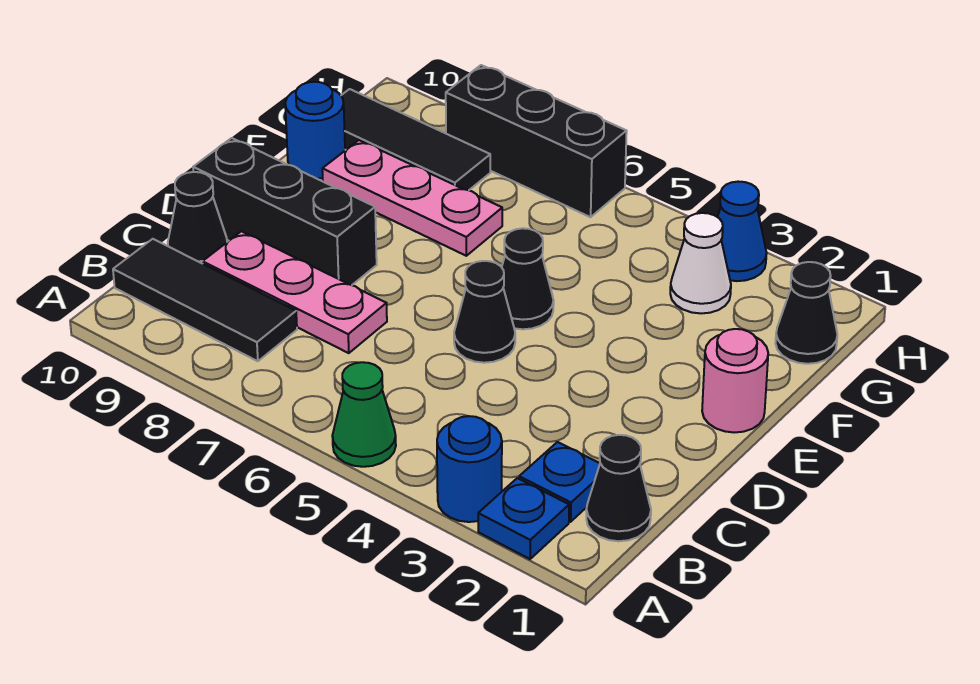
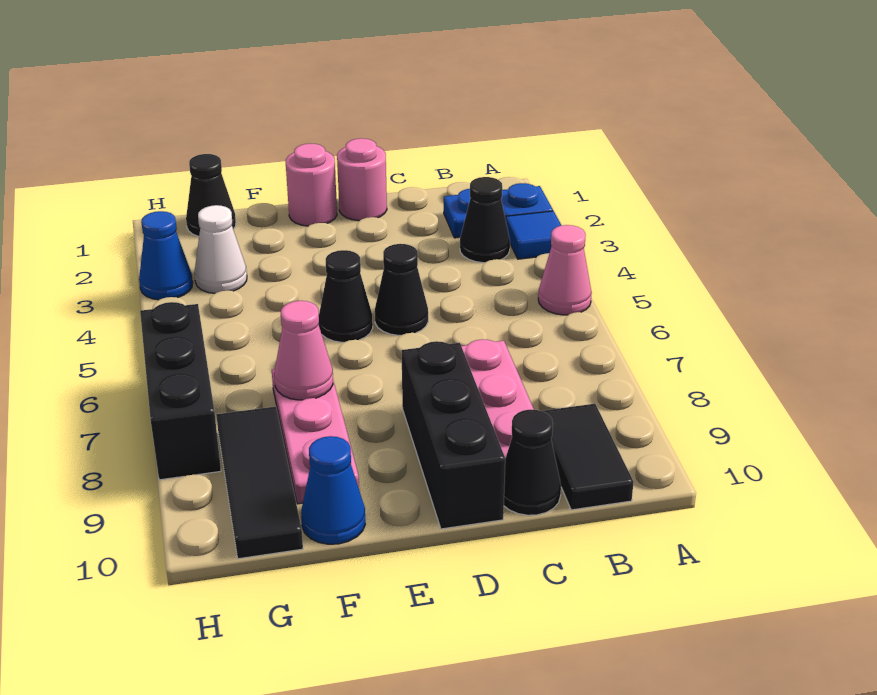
blue round brick A3 level 1 -> blue tile A3 level 1
green cone A5 level 1 -> pink cone A5 level 1
black cone B1 level 1 -> black cone B3 level 1
black tile B8:B10 level 1 -> black tile B9:B10 level 1
none -> pink round brick D1 level 1
none -> pink cone F7 level 2
blue round brick F10 level 1 -> blue cone F10 level 1

